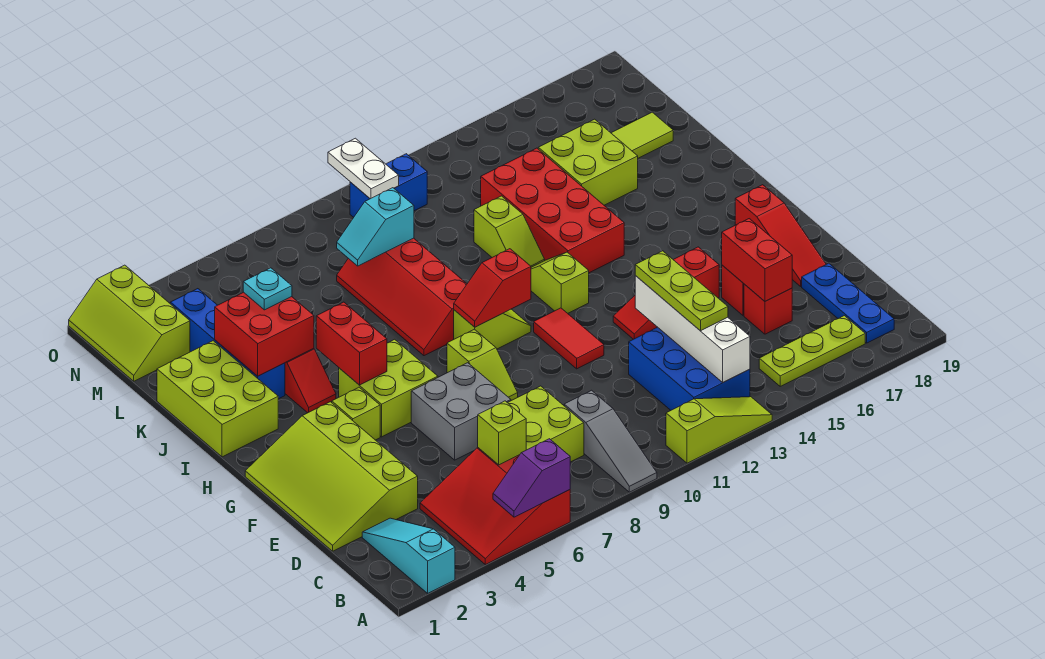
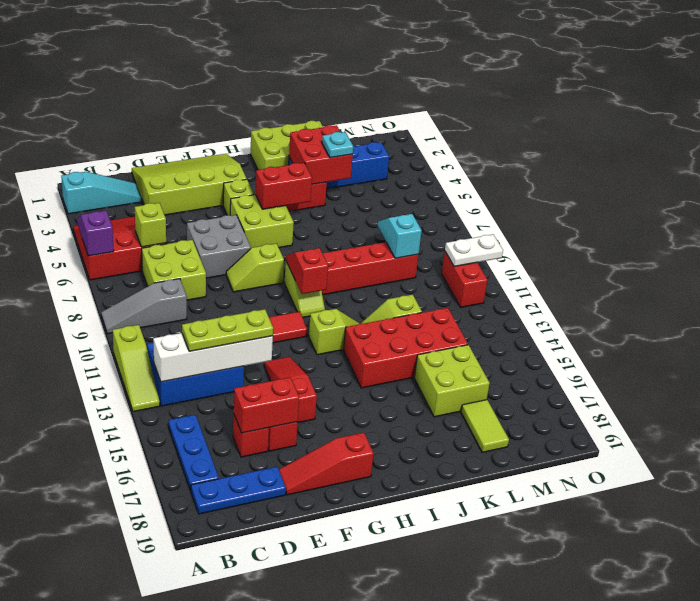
lime plate B15:B17 level 1 -> blue plate B15:B17 level 1
lime slope M1:O2 level 1 top 2 -> none
blue brick N10:N11 level 1 -> red brick N10:N11 level 1

